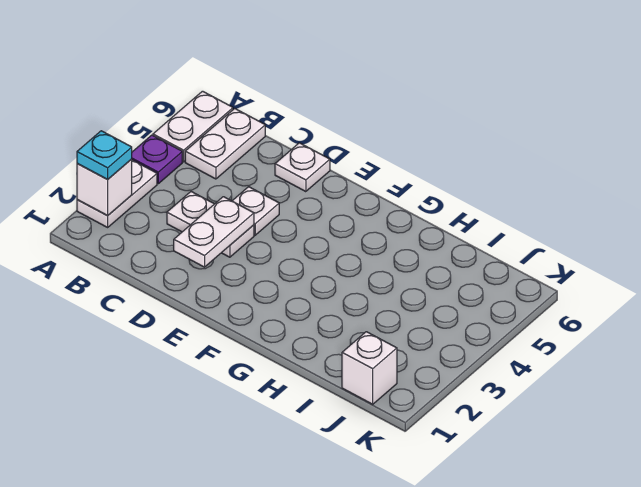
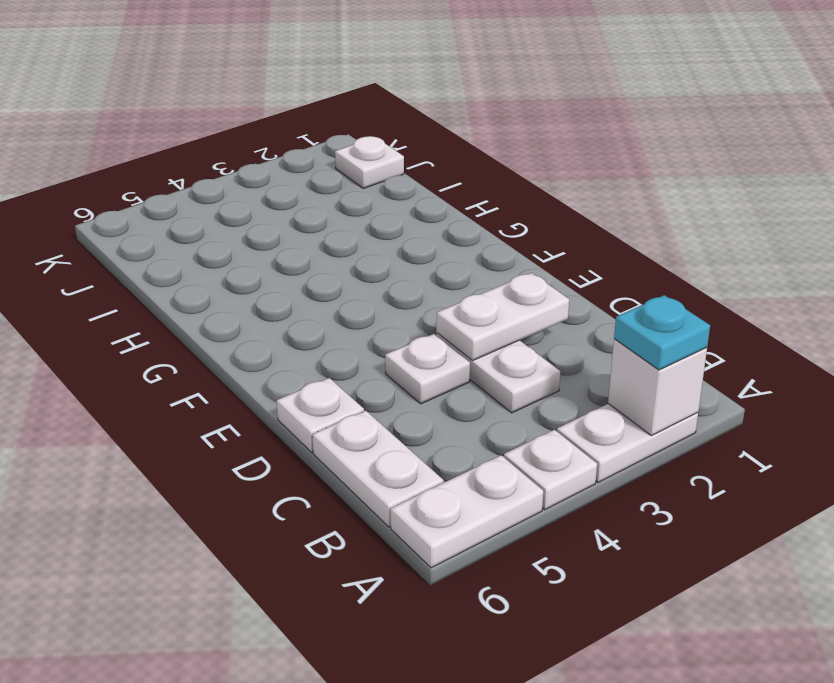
purple plate A4 level 1 -> white plate A4 level 1
white plate B5:B6 level 1 -> white plate B6:C6 level 1
white brick J1 level 1 -> white plate J1 level 1

